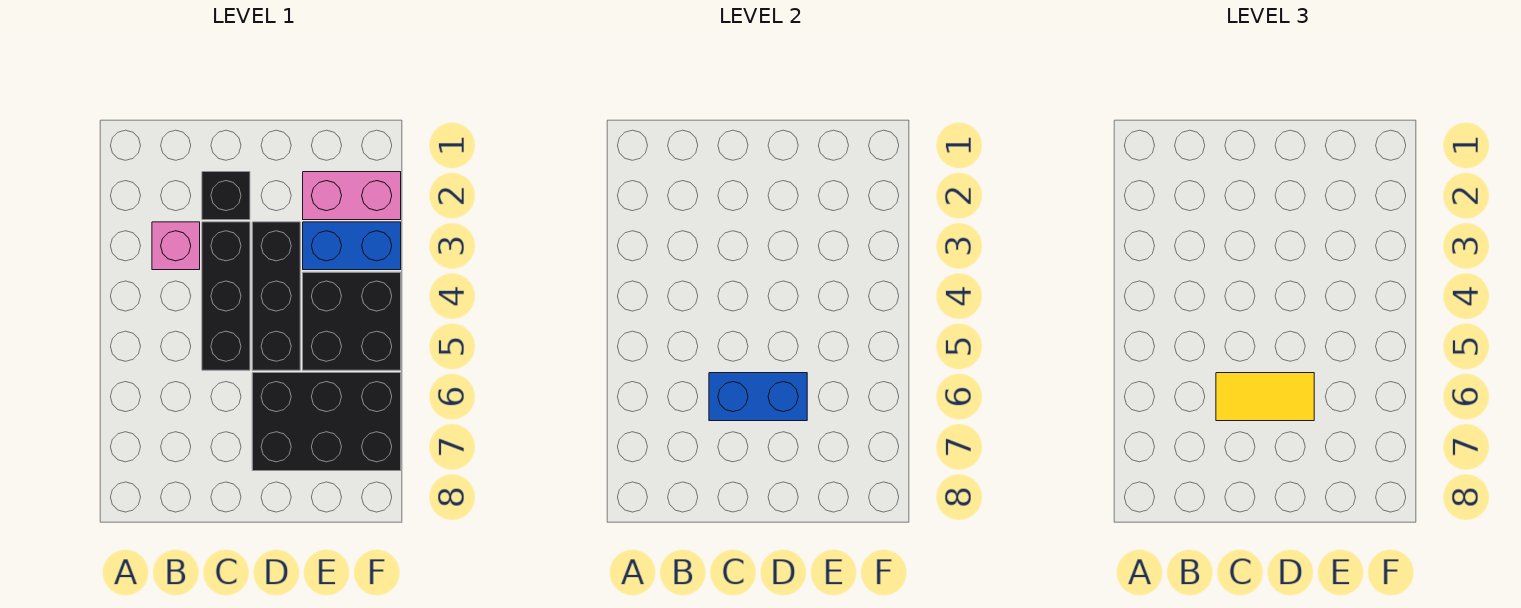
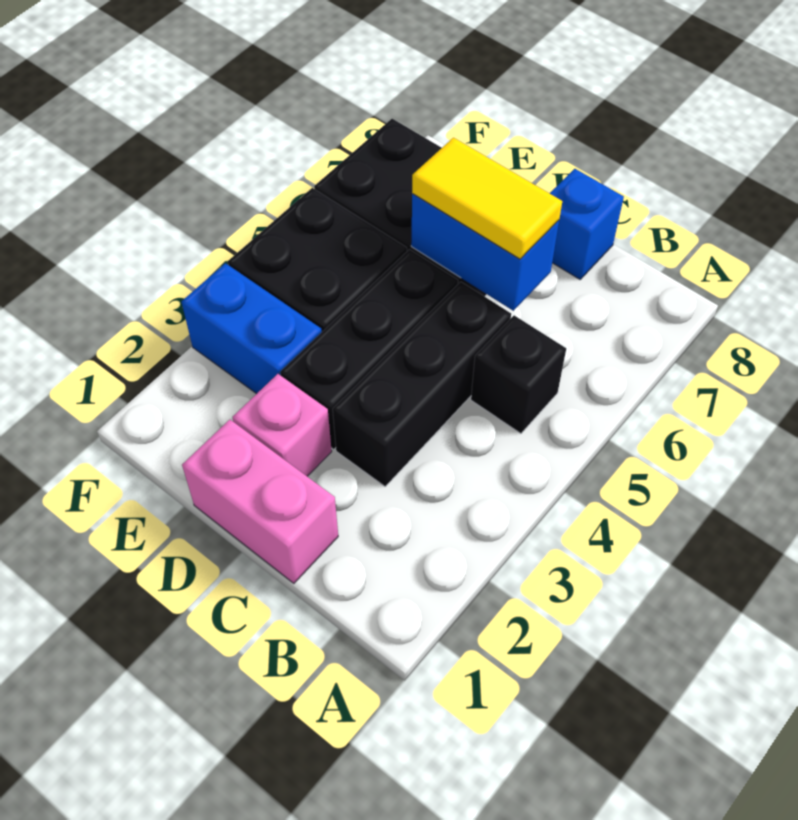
pink brick B3 level 1 -> pink brick D2 level 1
black brick C2 level 1 -> black brick B5 level 1
none -> blue brick C8 level 1
pink brick E2:F2 level 1 -> pink brick C1:D1 level 1

